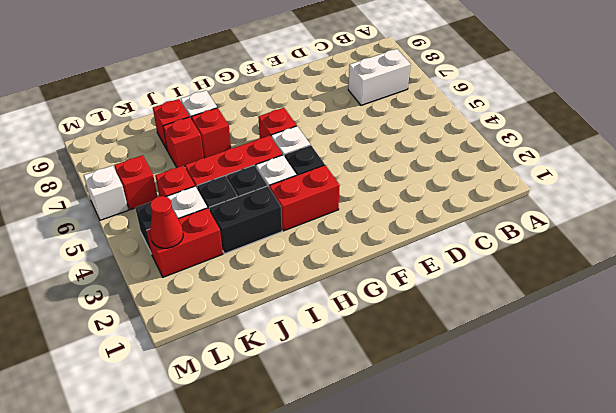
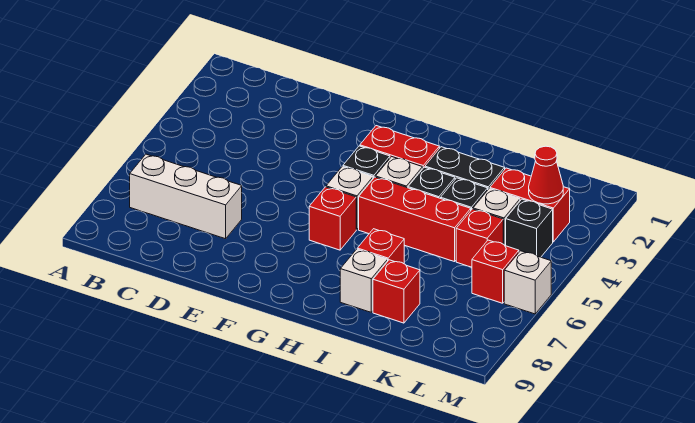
white brick B7:C7 level 1 -> white brick B7:D7 level 1
red brick J7 level 1 -> none

